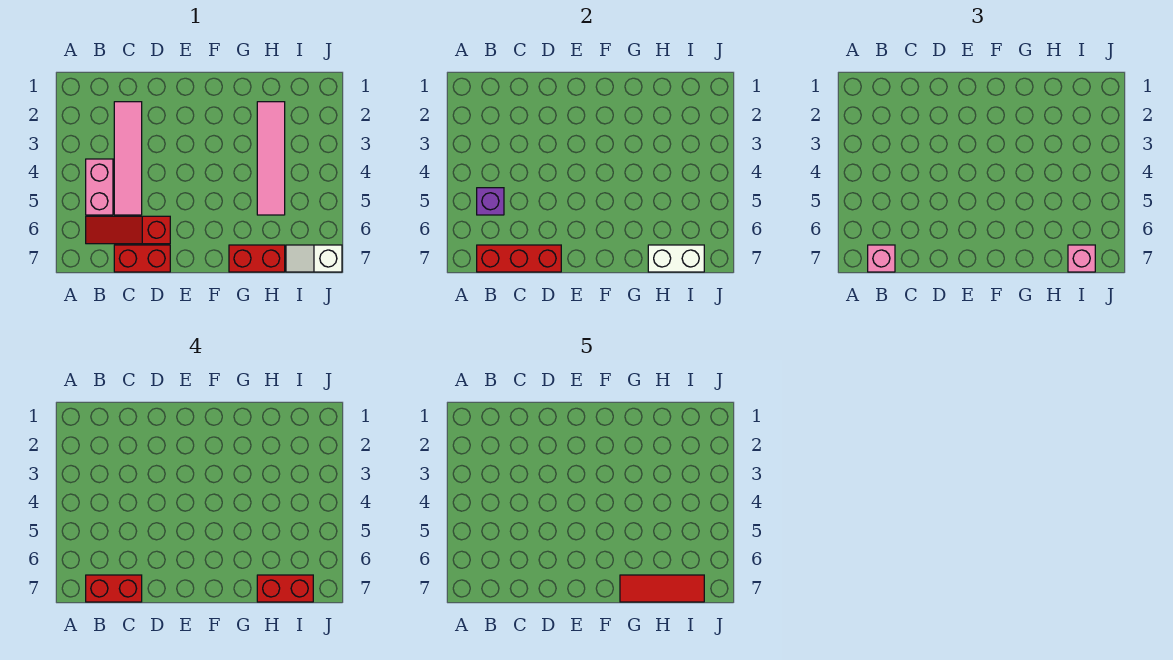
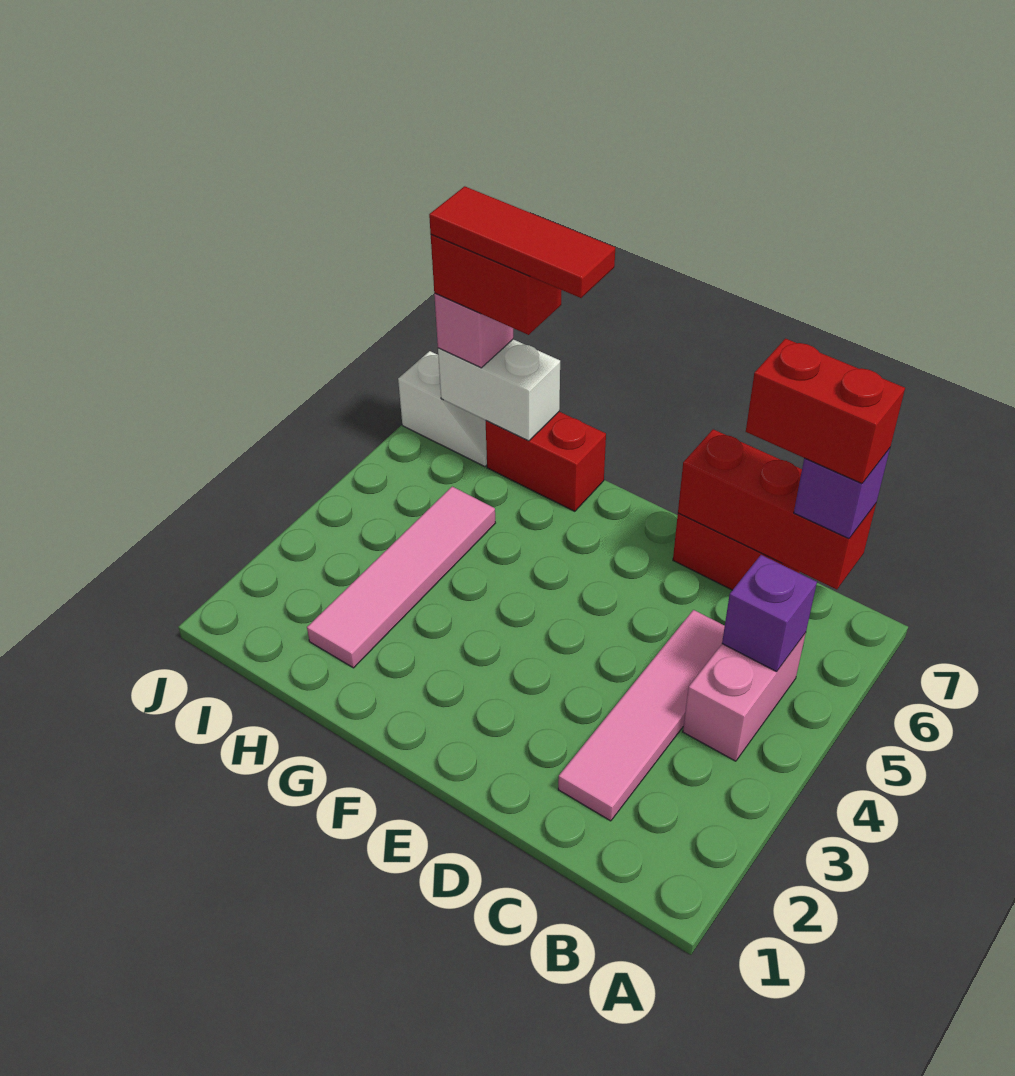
red slope B6:D6 level 1 top D -> none
pink brick B7 level 3 -> purple brick B7 level 3

